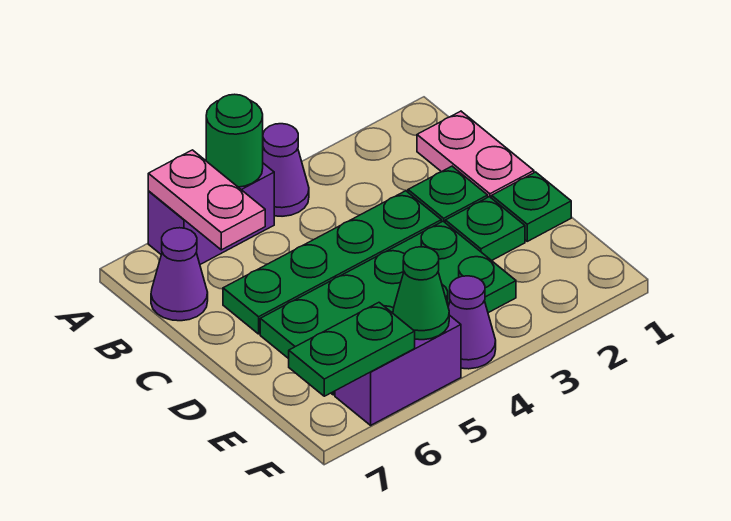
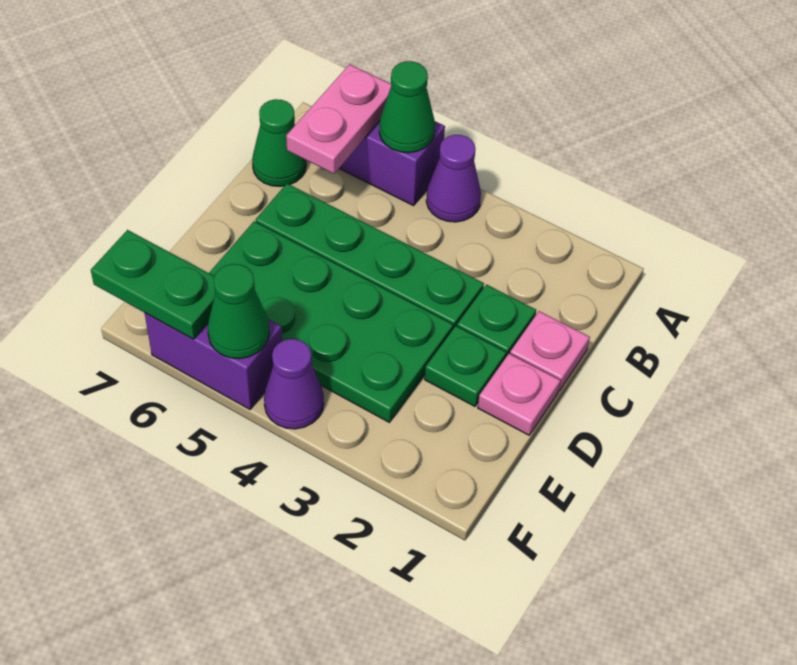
green round brick A5 level 2 -> green cone A5 level 2
pink plate B1:C1 level 1 -> pink plate C1 level 1
purple cone B7 level 1 -> green cone B7 level 1
green plate D1 level 1 -> pink plate D1 level 1

